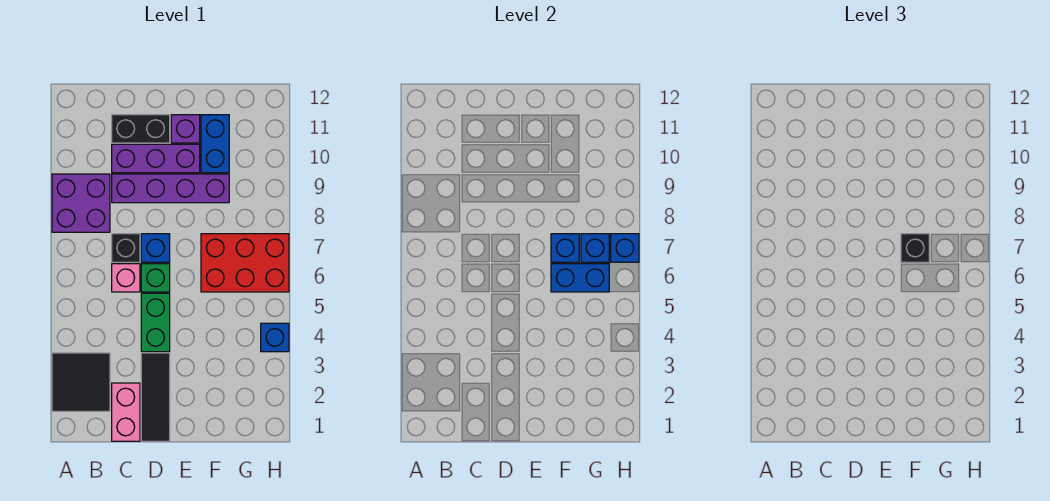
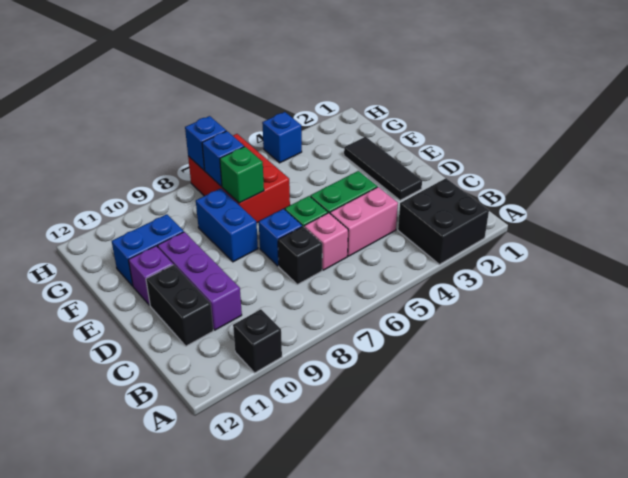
black tile A2:B3 level 1 -> black brick A2:B3 level 1
purple brick A8:B9 level 1 -> none
pink brick C1:C2 level 1 -> pink brick C4:C5 level 1
purple brick C9:F9 level 1 -> none
black tile D1:D3 level 1 -> black tile D2:F2 level 1
blue brick F6:G6 level 2 -> blue brick E8:F8 level 1
blue brick F7 level 2 -> green brick F7 level 2
black brick F7 level 3 -> black brick A10 level 1

